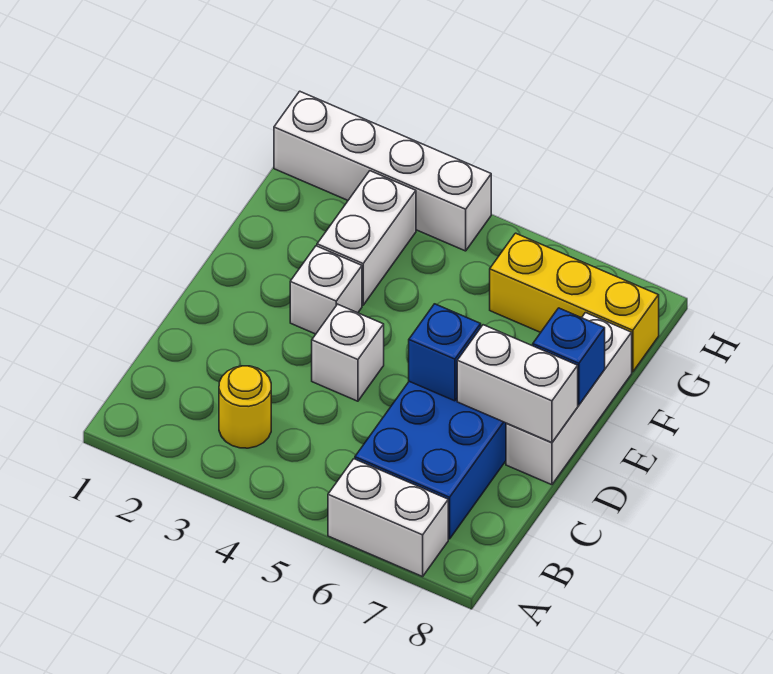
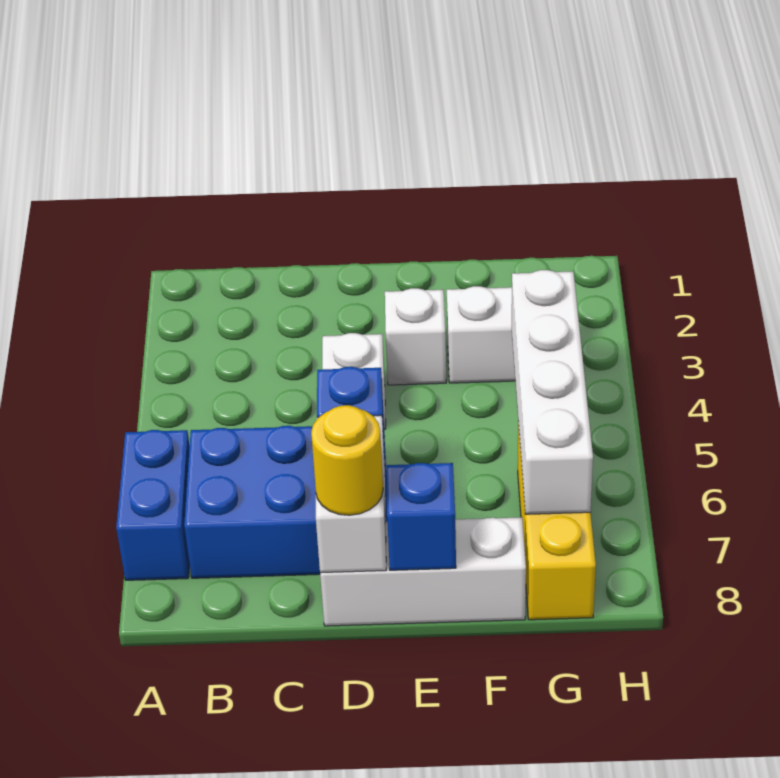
white brick A6:A7 level 1 -> blue brick A6:A7 level 1
yellow round brick B3 level 1 -> yellow round brick D8 level 3
white brick H1:H4 level 1 -> white brick G4:G7 level 2

